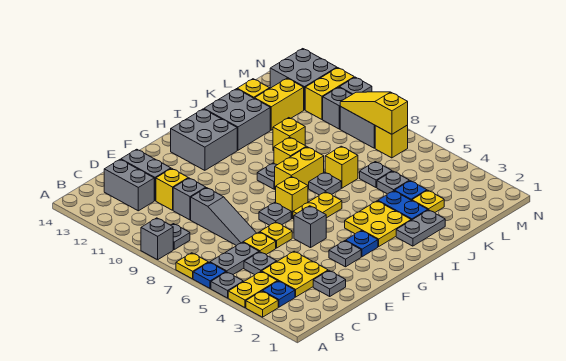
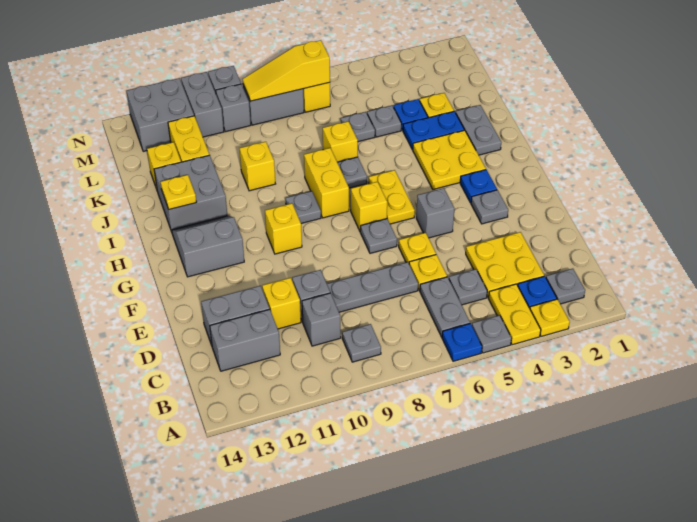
yellow plate A7 level 1 -> yellow plate I13 level 2
grey brick A9 level 1 -> grey brick C10 level 1
grey plate D2 level 1 -> grey plate B2 level 1
grey slope D7:D9 level 1 top 9 -> grey plate D7:D9 level 1
grey brick G12:H13 level 1 -> grey slope G12:H13 level 1 top G
yellow brick I9 level 1 -> yellow brick G10 level 1
yellow brick M11:N11 level 1 -> grey brick M11:N11 level 1

